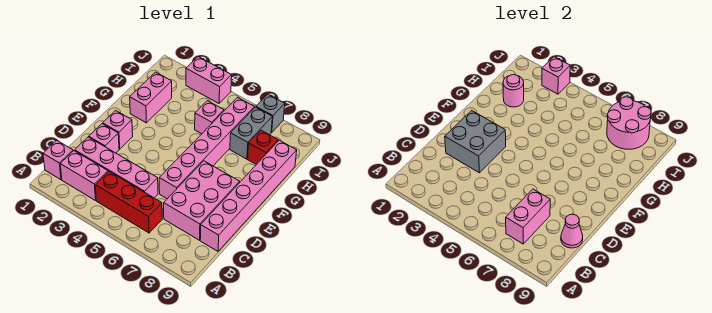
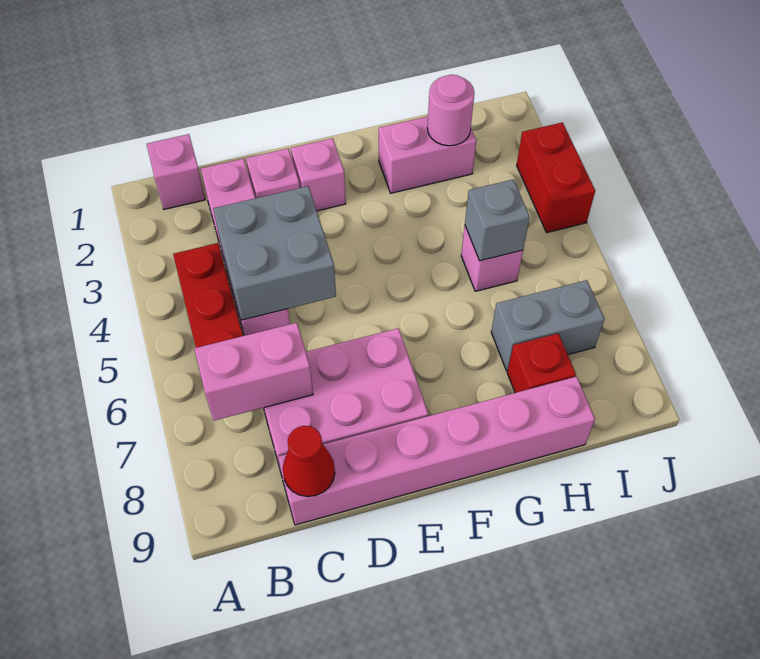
pink brick B2:B3 level 1 -> none
pink cone C9 level 2 -> red cone C9 level 2
grey brick D2:E3 level 2 -> grey brick C4:D5 level 2
pink brick D6:I6 level 1 -> none
pink round brick I7:J8 level 2 -> none
pink brick J3:J4 level 1 -> red brick J3:J4 level 1
pink brick J3 level 2 -> none
grey brick J7 level 1 -> grey brick H5 level 2

